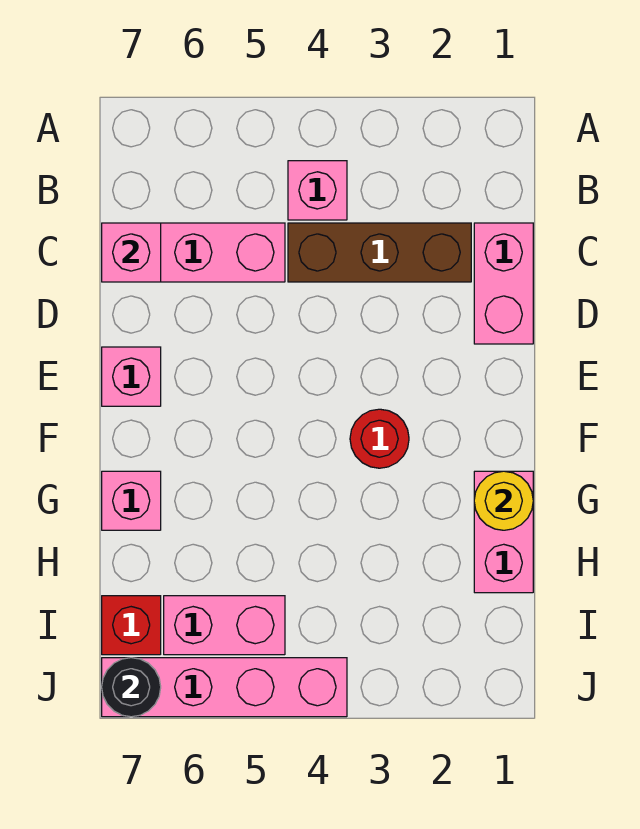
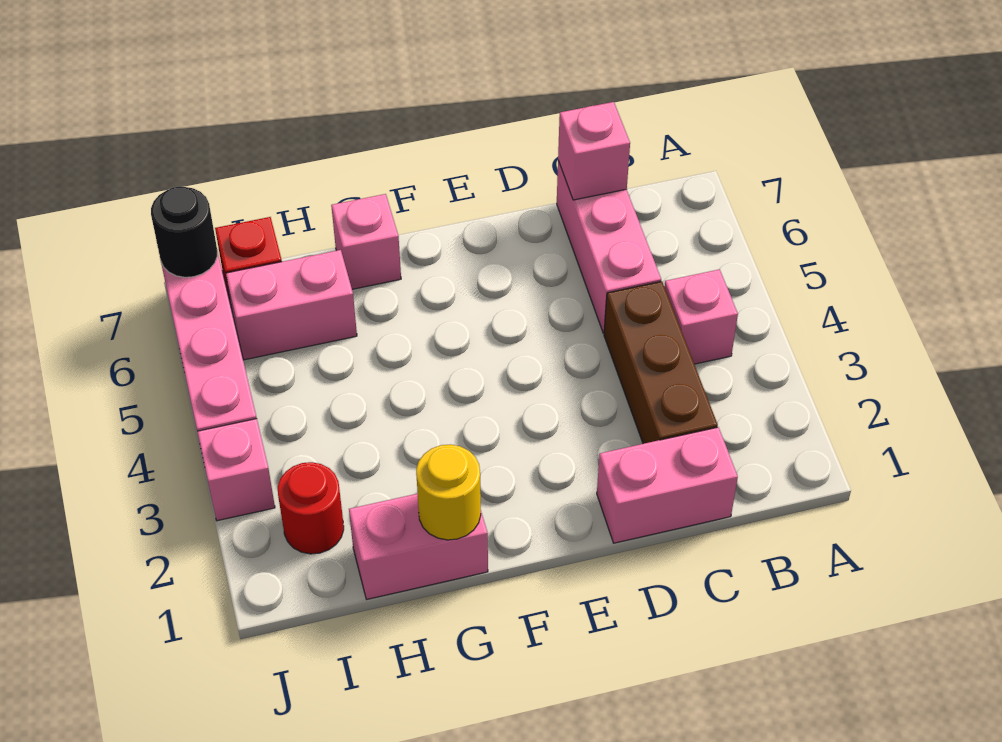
pink brick E7 level 1 -> pink brick J3 level 1
red round brick F3 level 1 -> red round brick I2 level 1
pink brick I5:I6 level 1 -> pink brick H6:I6 level 1

